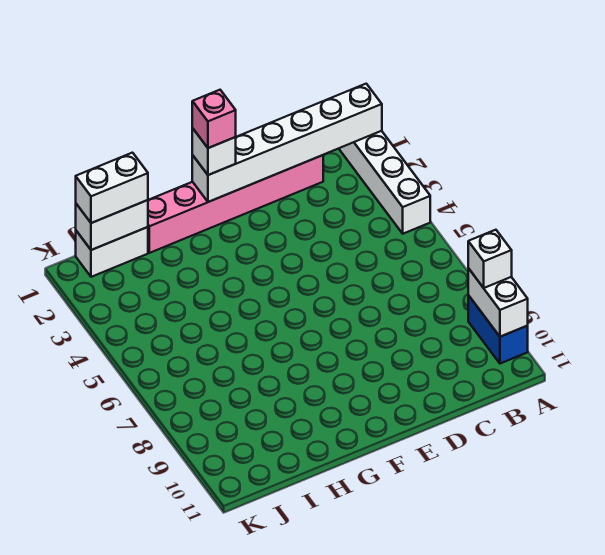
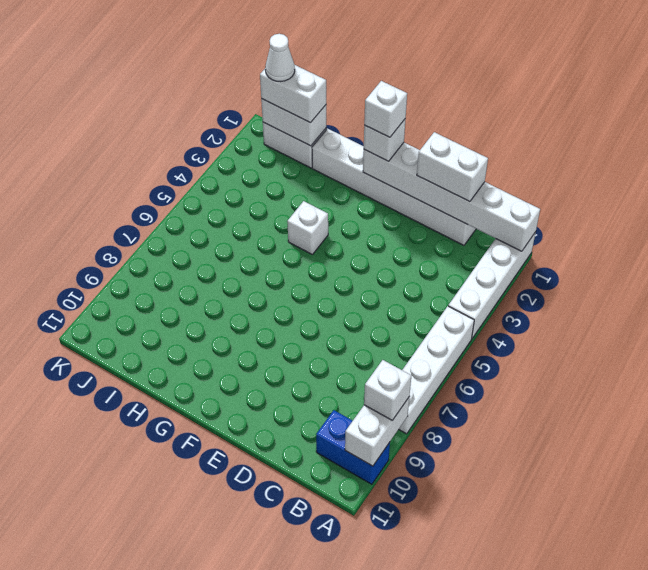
none -> white brick A5:A8 level 1
blue brick A9:A10 level 1 -> blue brick A10:B10 level 1
pink brick C1:H1 level 1 -> white brick C1:H1 level 1
none -> white brick C1:D1 level 3
pink brick F1 level 4 -> white brick F1 level 4
none -> white brick G4 level 1
none -> white cone J1 level 4

